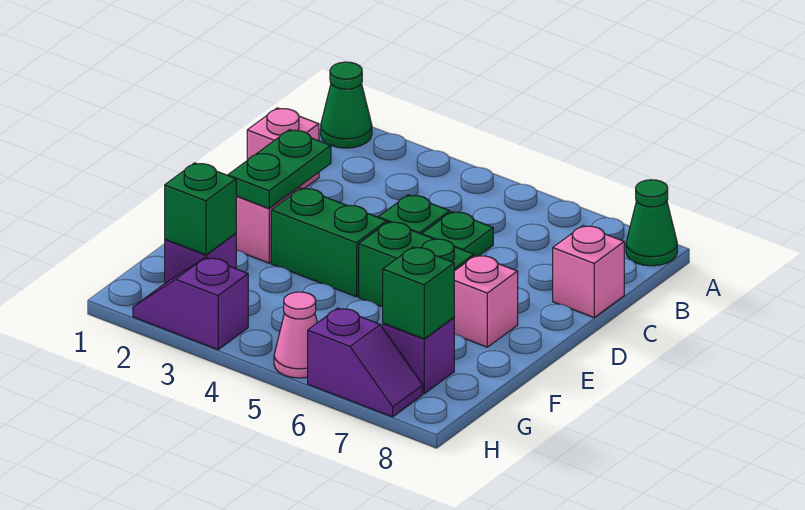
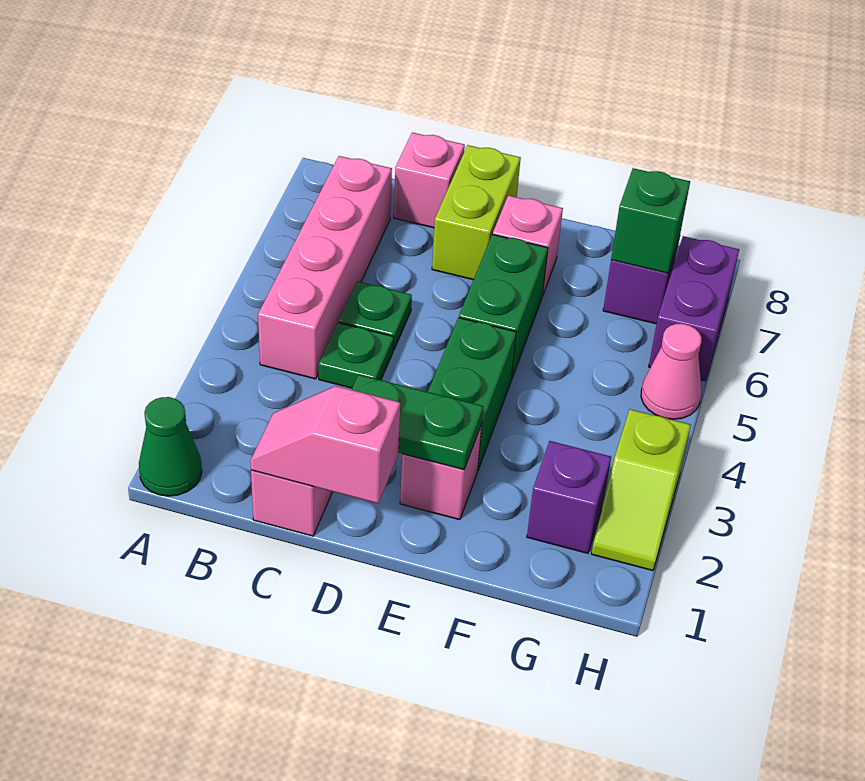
green cone A8 level 1 -> none
none -> pink brick B4:B7 level 1
none -> pink slope C1:D1 level 2 top D
none -> lime brick D7:D8 level 1
green brick G2 level 2 -> none
purple slope H2:H3 level 1 top 3 -> lime slope H2:H3 level 1 top 3
purple slope H6:H7 level 1 top 6 -> purple brick H6:H7 level 1

